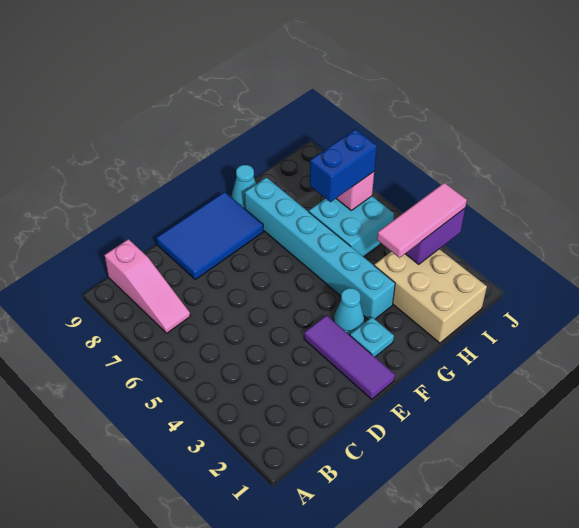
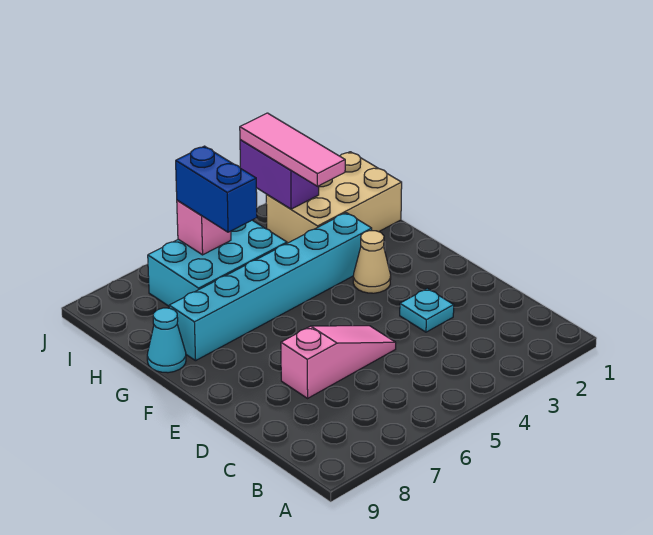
pink slope B7:B9 level 1 top 9 -> pink slope D5:D7 level 1 top 7
blue tile D8:F9 level 1 -> none
purple tile E1:E3 level 1 -> none
cyan plate F2 level 1 -> cyan plate D3 level 1
cyan cone F3 level 1 -> tan cone F3 level 1
cyan brick H5:I6 level 1 -> cyan brick H5:I7 level 1

